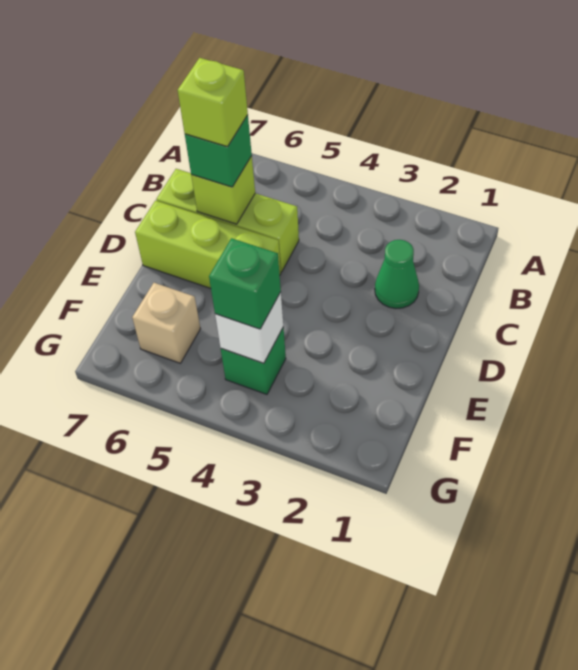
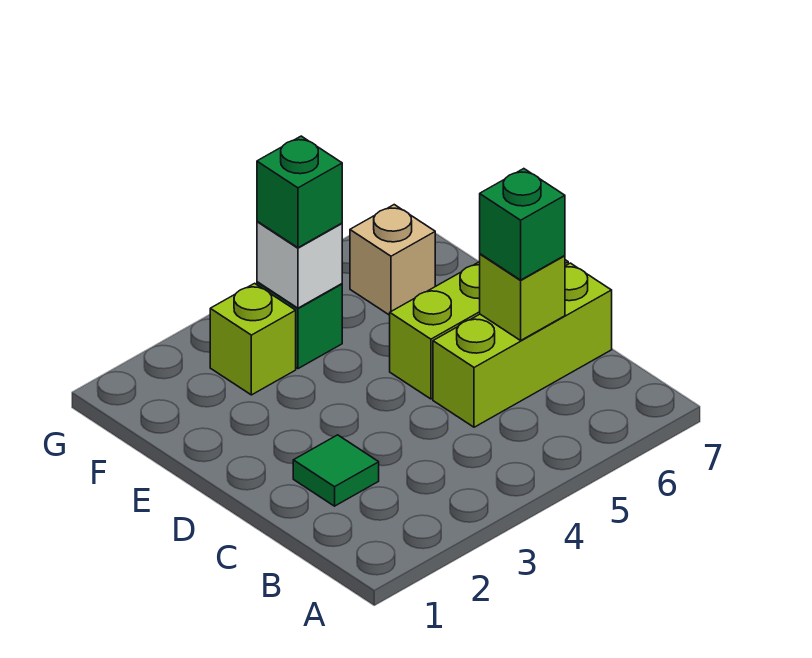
green cone C2 level 1 -> green tile C2 level 1
lime brick C6 level 4 -> lime brick F3 level 1

